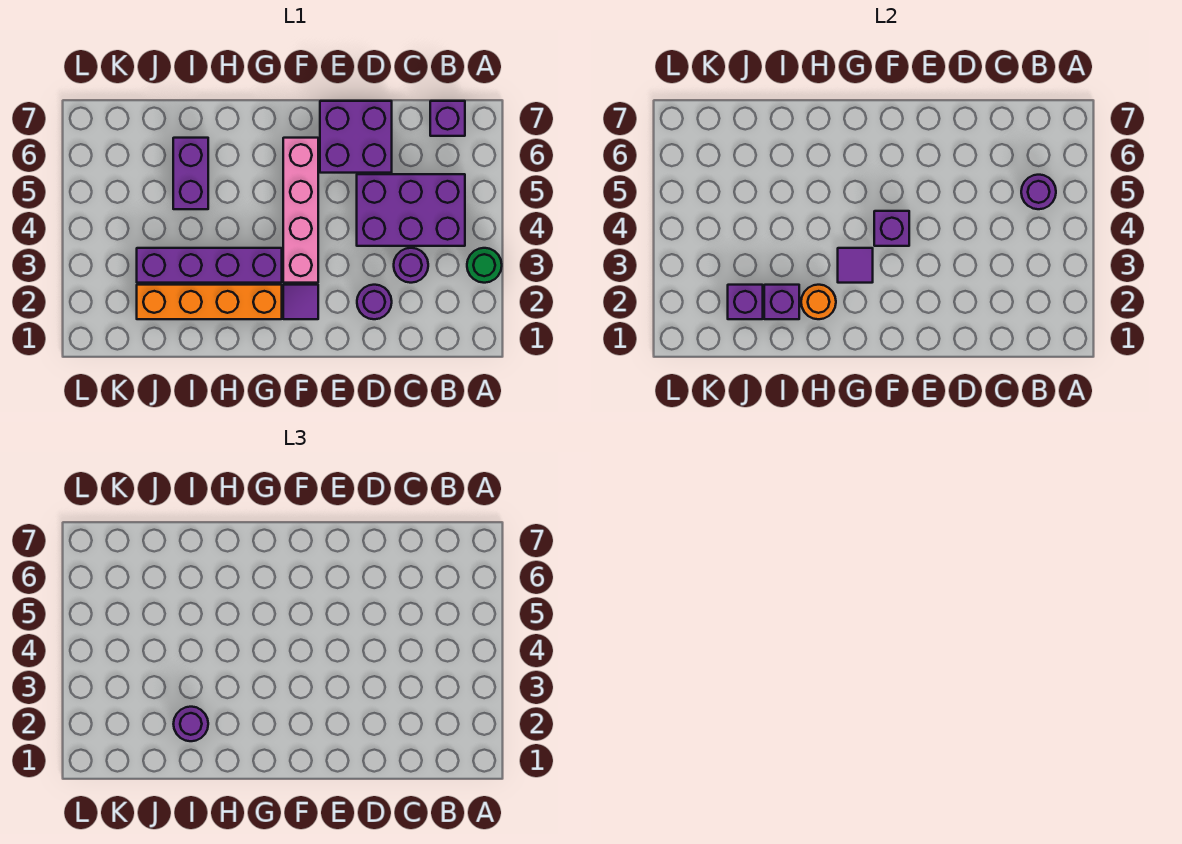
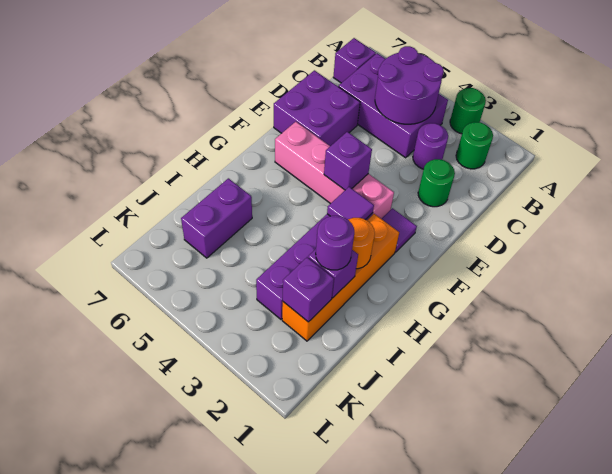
none -> green round brick B2 level 1
purple brick B4:D5 level 1 -> purple brick B4:C6 level 1
purple round brick B5 level 2 -> purple round brick B4:C5 level 2
purple round brick D2 level 1 -> green round brick D2 level 1
purple brick I5:I6 level 1 -> purple brick I6:J6 level 1

